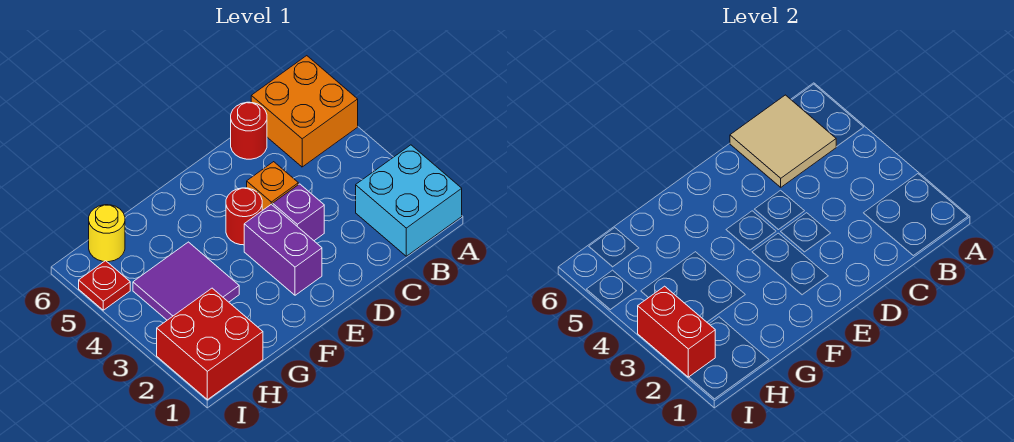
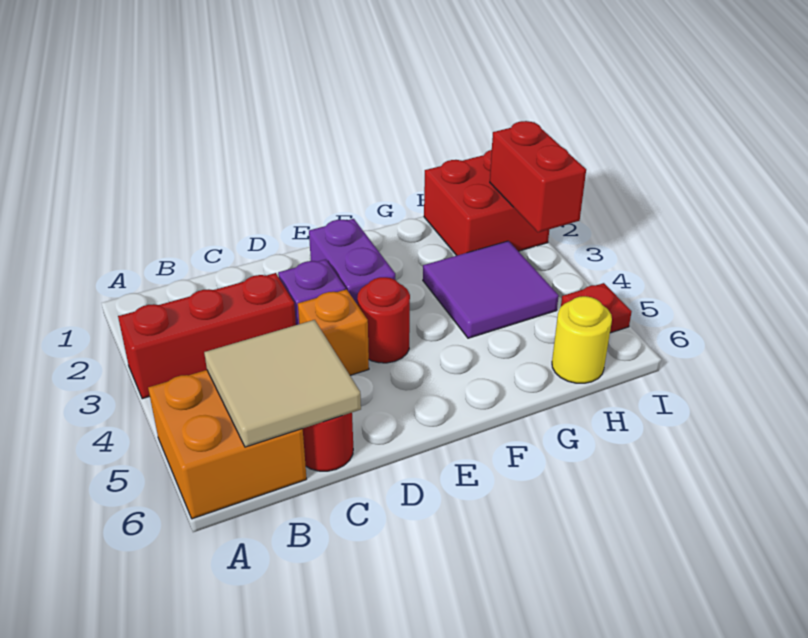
cyan brick A1:B2 level 1 -> none
none -> red brick A3:C3 level 1

